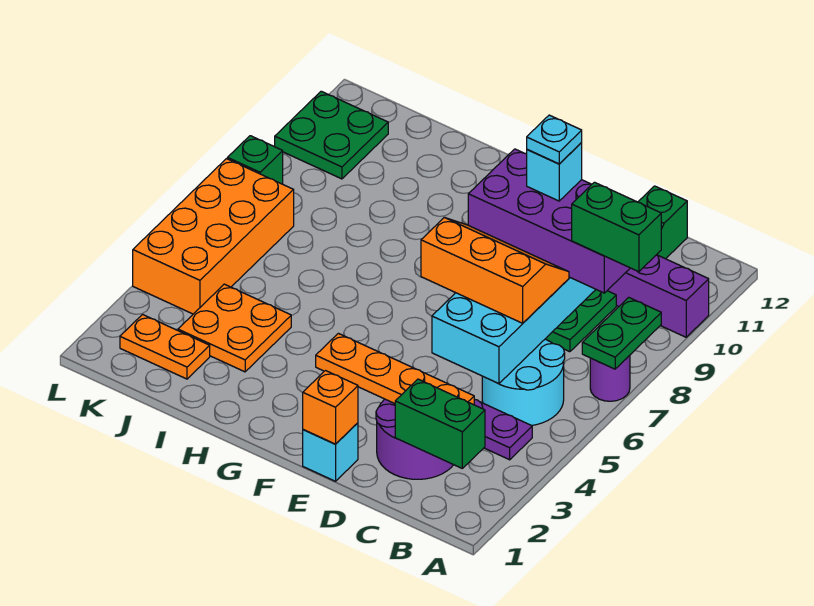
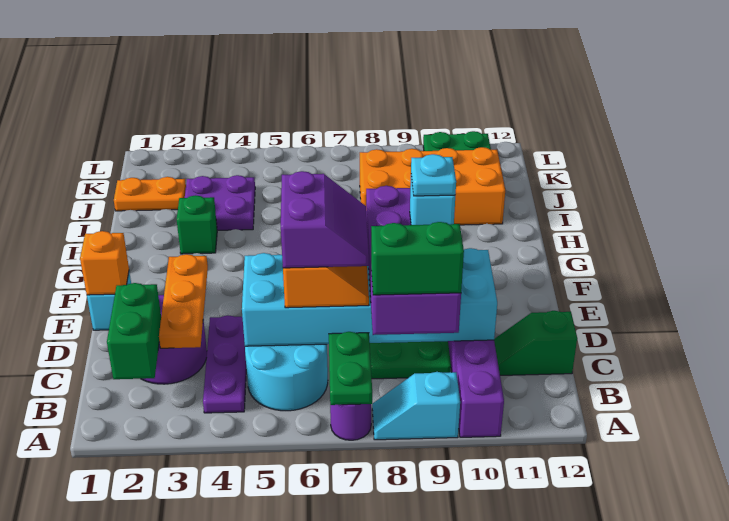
green plate A7:A8 level 2 -> green plate A7:B7 level 2
none -> cyan slope A8:A9 level 1 top 9
green brick A8:B8 level 4 -> green brick B8:B9 level 4
orange plate C3:F3 level 2 -> orange plate C3:E3 level 2
none -> purple slope C6:D7 level 4 top 6
orange plate I3:J4 level 1 -> purple plate I3:J4 level 1
orange plate J2:K2 level 1 -> orange plate J1:J2 level 1
orange brick K4:L7 level 1 -> orange brick I8:J11 level 1
green brick L8 level 1 -> green brick H3 level 1

